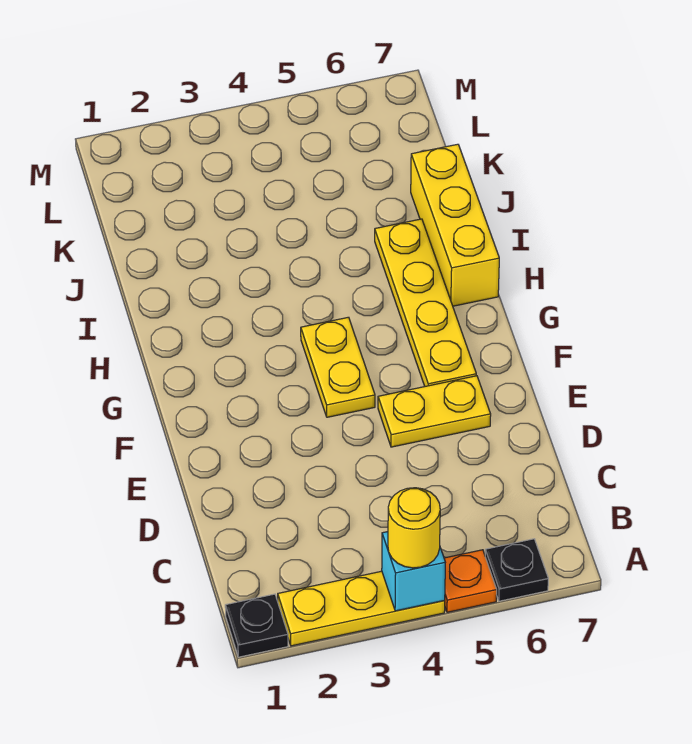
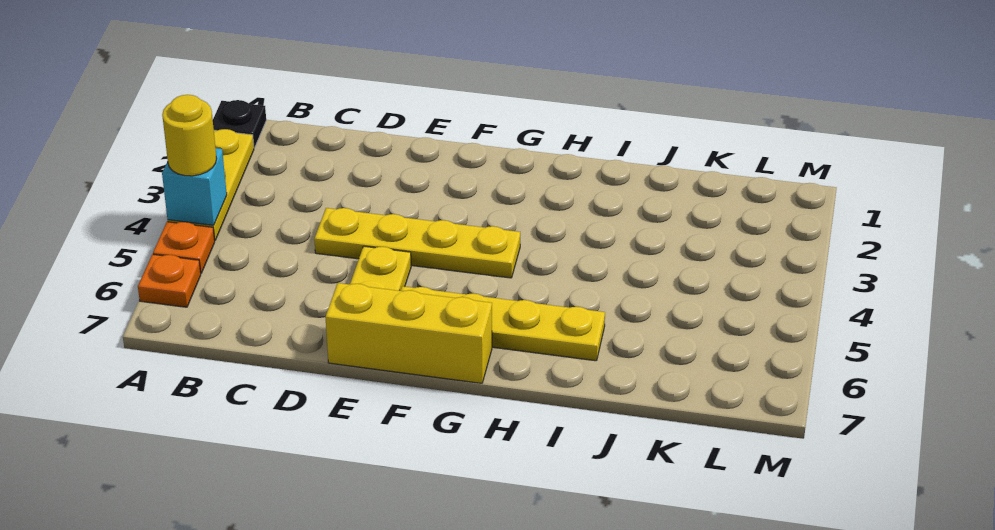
black plate A6 level 1 -> orange plate A6 level 1
yellow plate F4:G4 level 1 -> yellow plate D4:G4 level 1
yellow brick H7:J7 level 1 -> yellow brick E7:G7 level 1

